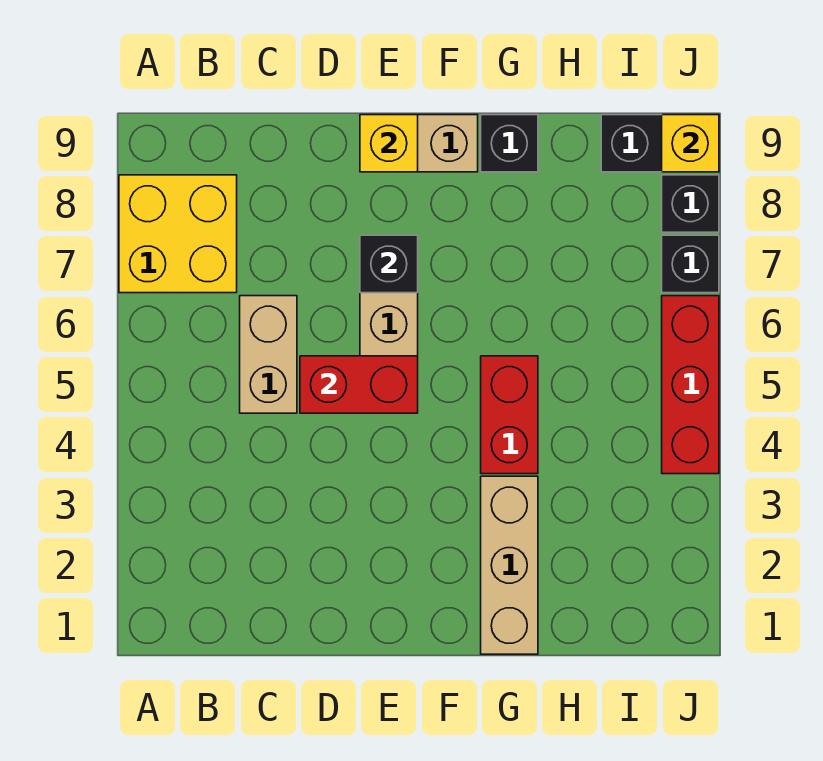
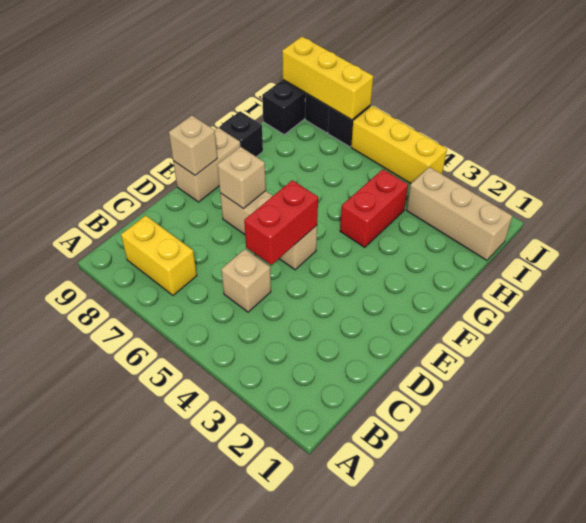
yellow brick A7:B8 level 1 -> yellow brick B7:B8 level 1
tan brick C5:C6 level 1 -> tan brick C5 level 1
black brick E7 level 2 -> tan brick E7 level 2
yellow brick E9 level 2 -> tan brick E9 level 2
tan brick G1:G3 level 1 -> tan brick I1:I3 level 1
red brick G4:G5 level 1 -> red brick G4:H4 level 1
red brick J4:J6 level 1 -> yellow brick J4:J6 level 1
yellow brick J9 level 2 -> yellow brick J7:J9 level 2

